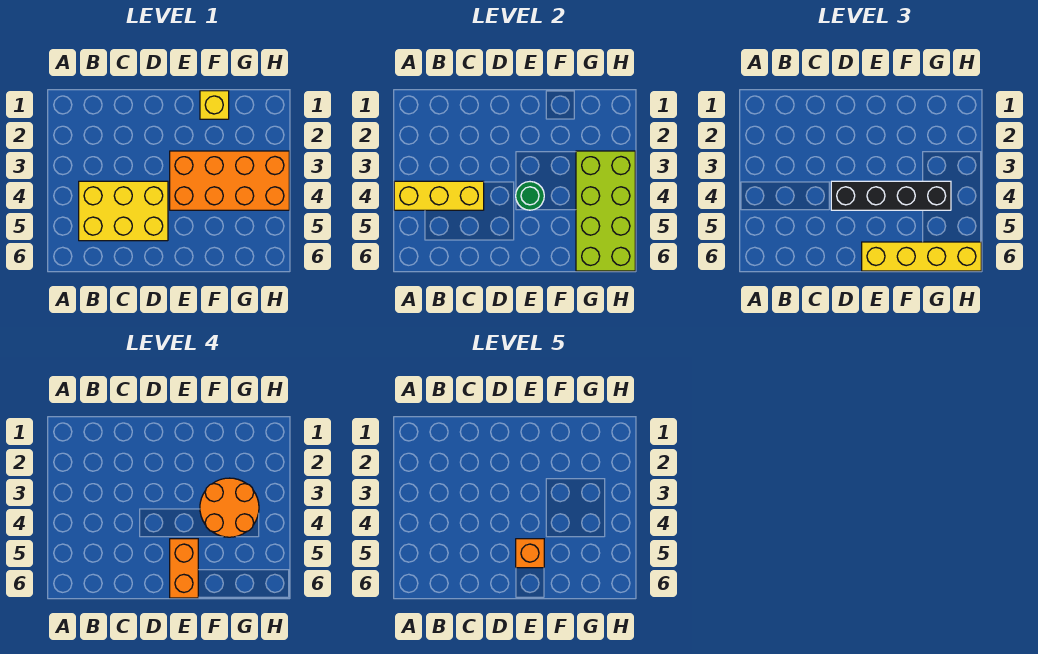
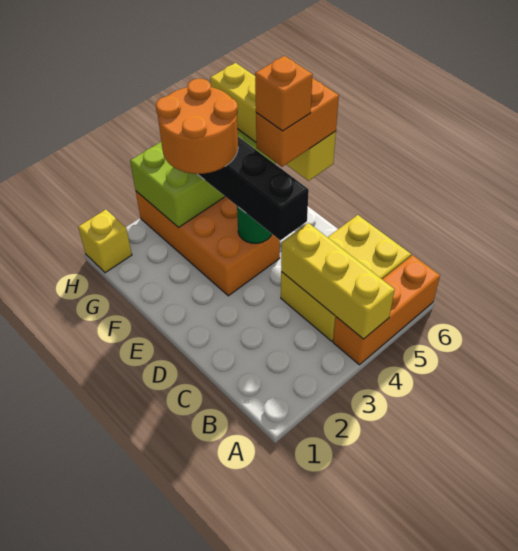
none -> orange brick A4:A6 level 1
yellow brick B4:D5 level 1 -> yellow brick B4:C6 level 1
yellow brick F1 level 1 -> yellow brick H1 level 1

